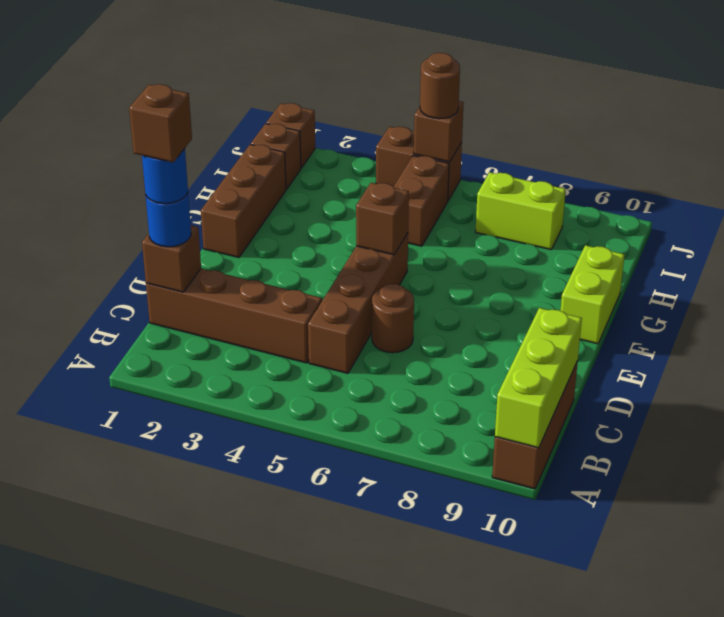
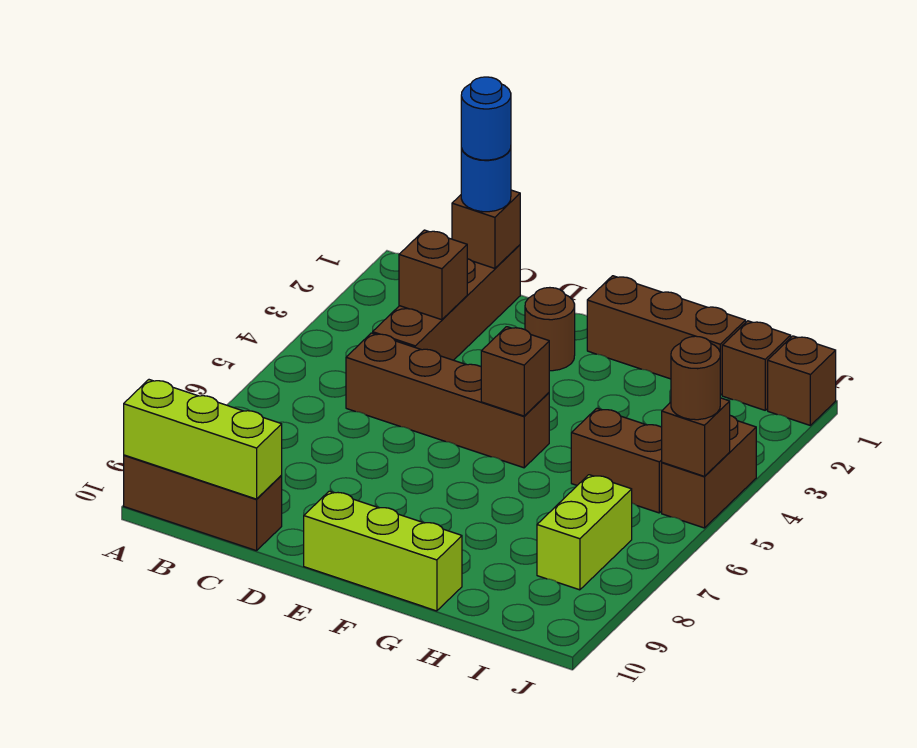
brown brick C1 level 5 -> brown brick C3 level 2
brown round brick D6 level 1 -> brown round brick E2 level 1
lime brick F10:G10 level 1 -> lime brick E10:G10 level 1

